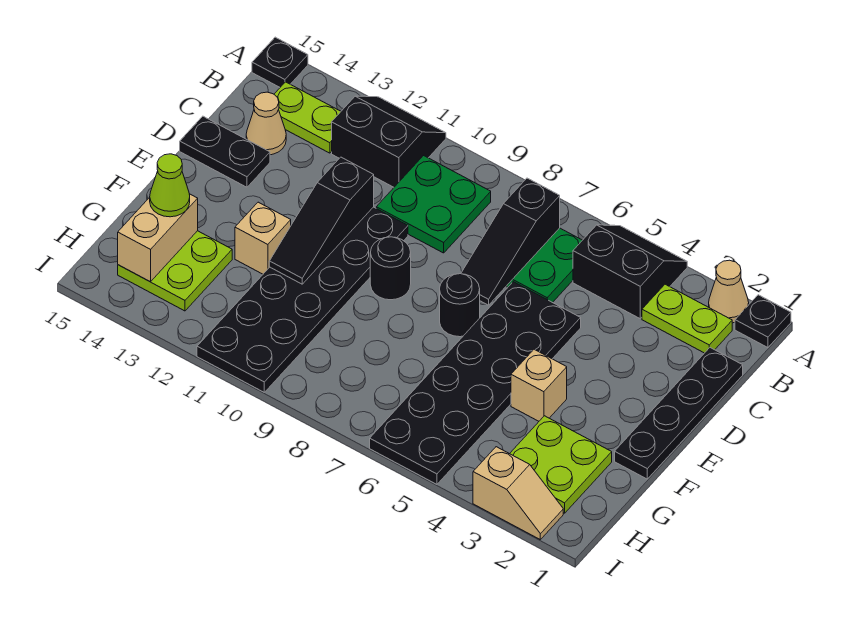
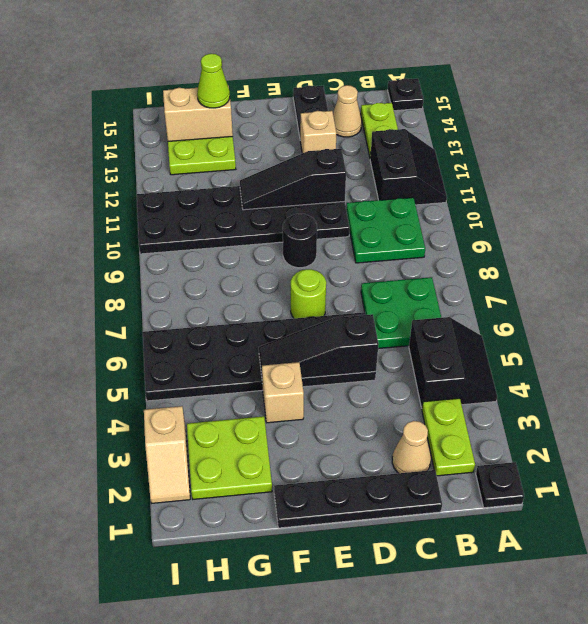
tan cone A2 level 1 -> tan cone C2 level 1
black slope B7:D7 level 2 top B -> black slope D5:F5 level 2 top D
black round brick E7 level 1 -> lime round brick E7 level 1
tan brick F12 level 1 -> tan brick D13 level 1

